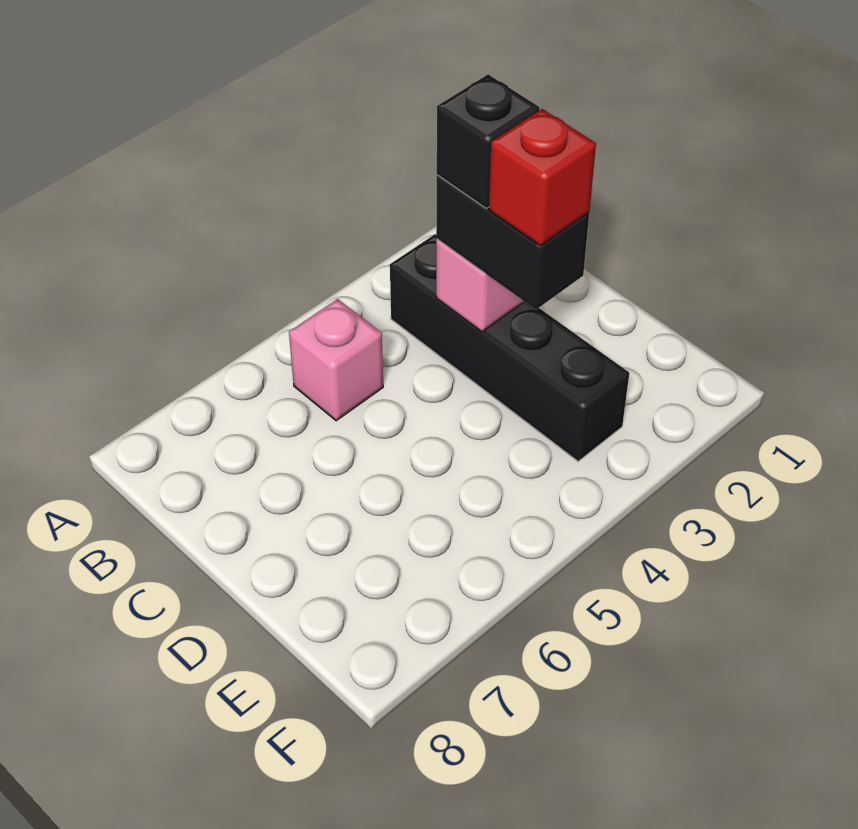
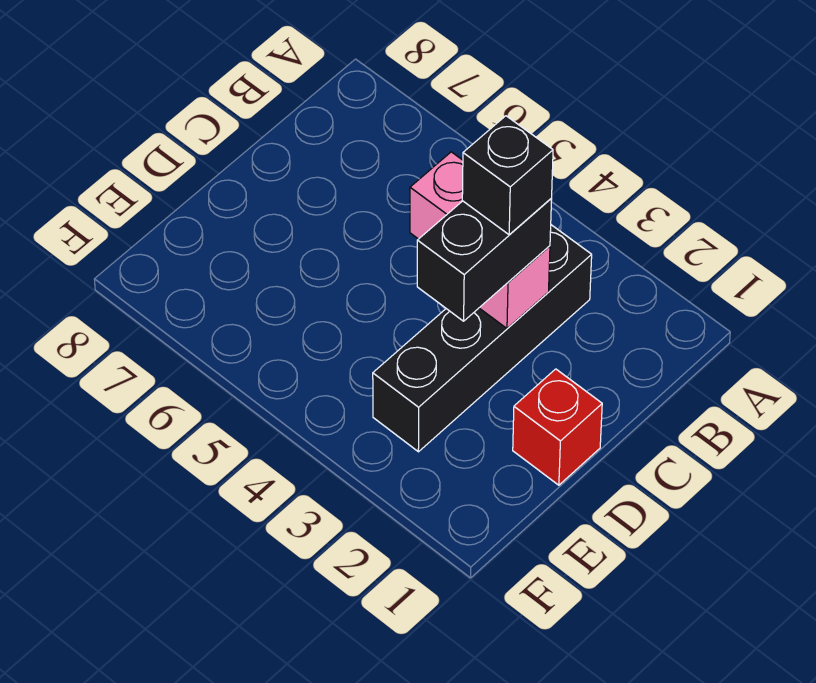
red brick D3 level 4 -> red brick D1 level 1

